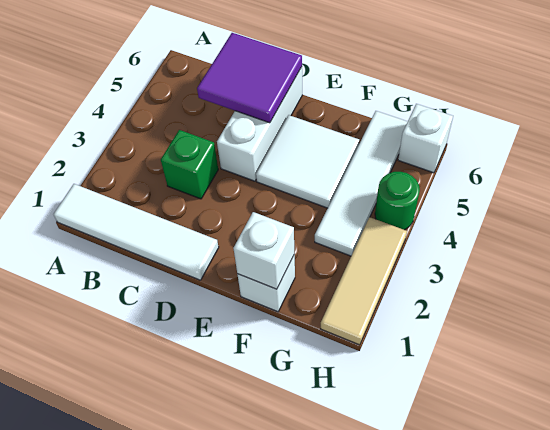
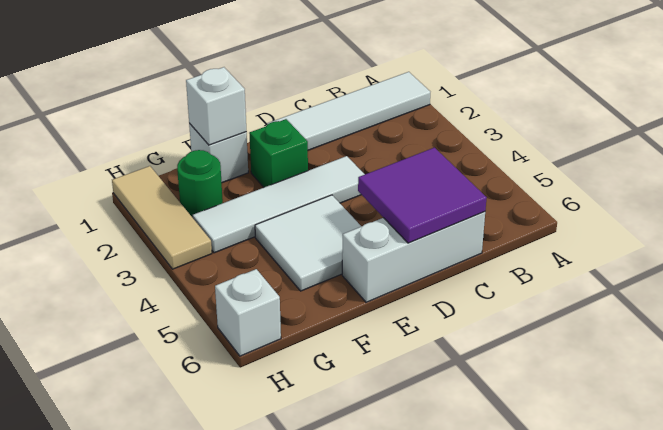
green brick C3 level 1 -> green brick E2 level 1
white brick D4:D6 level 1 -> white brick C6:E6 level 1
white tile G3:G6 level 1 -> white tile D3:G3 level 1
green round brick H4 level 1 -> green round brick G2 level 1

